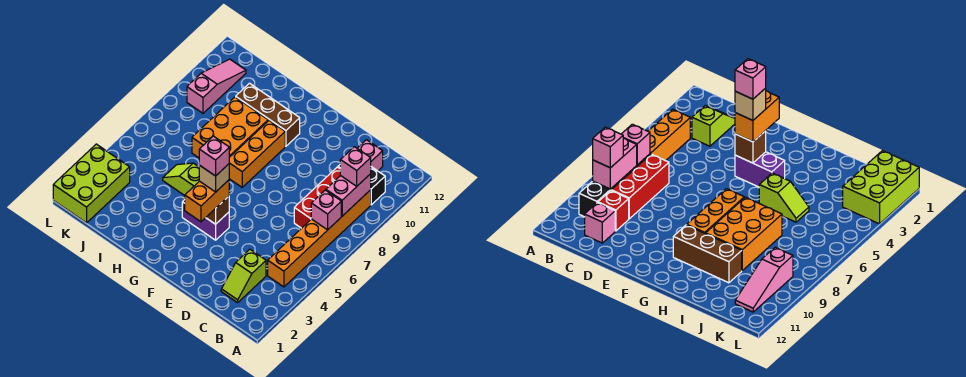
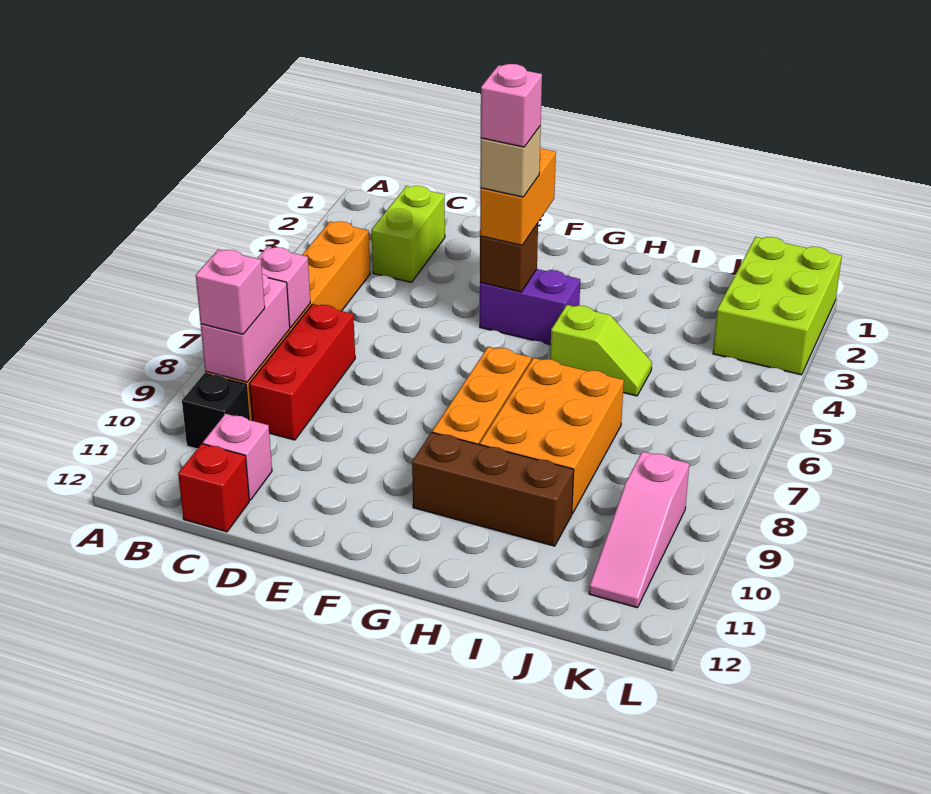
lime slope C2:C3 level 1 top 3 -> lime brick C2:C3 level 1
red brick C10 level 1 -> red brick C12 level 1

